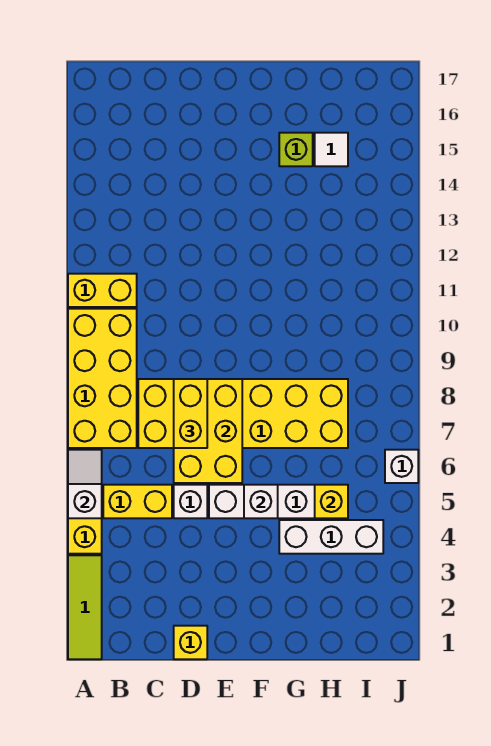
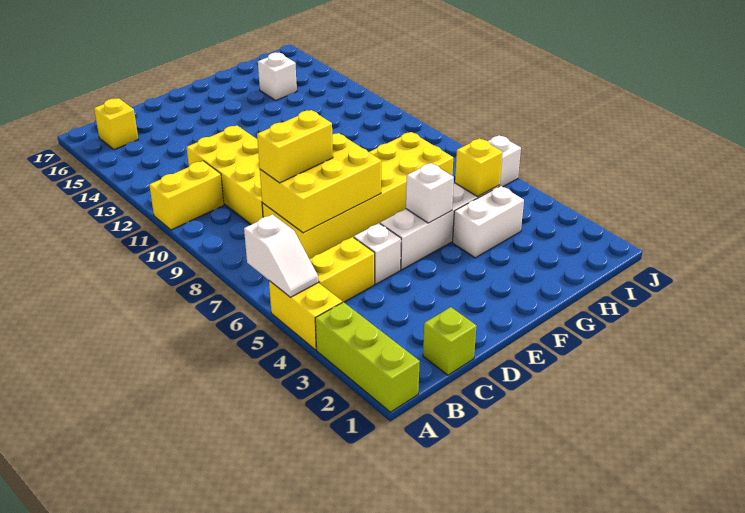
lime tile A1:A3 level 1 -> lime brick A1:A3 level 1
white slope A5:A6 level 2 top 5 -> white slope A5:A6 level 2 top 6
yellow brick A7:B10 level 1 -> yellow brick C9:D12 level 1
yellow brick D1 level 1 -> yellow brick B16 level 1
yellow brick D6:E8 level 2 -> yellow brick C7:E8 level 2
yellow brick D7:D8 level 3 -> yellow brick C8:D8 level 3
white brick G4:I4 level 1 -> white brick G4:H4 level 1
lime brick G15 level 1 -> lime brick C1 level 1
white tile H15 level 1 -> white brick H15 level 1

